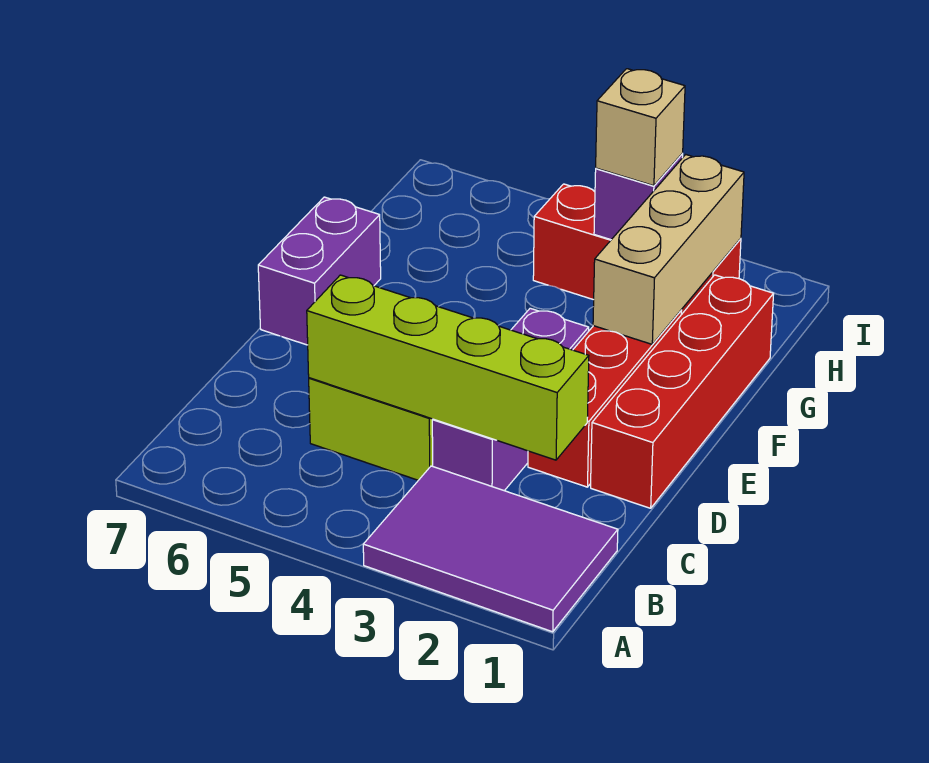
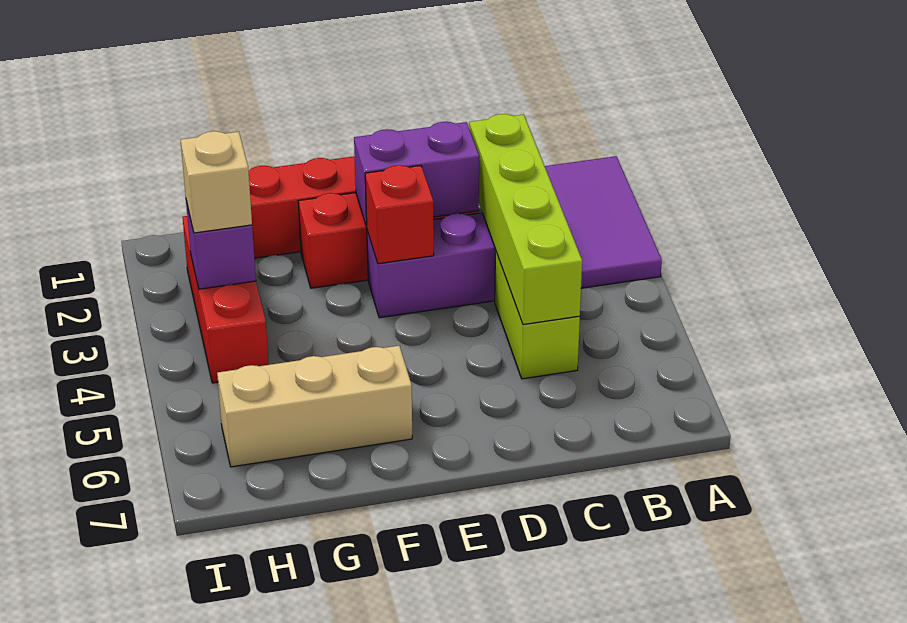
none -> red brick E3 level 2
purple brick E7:F7 level 1 -> purple brick D2:E2 level 2
tan brick F2:H2 level 2 -> tan brick F6:H6 level 1

